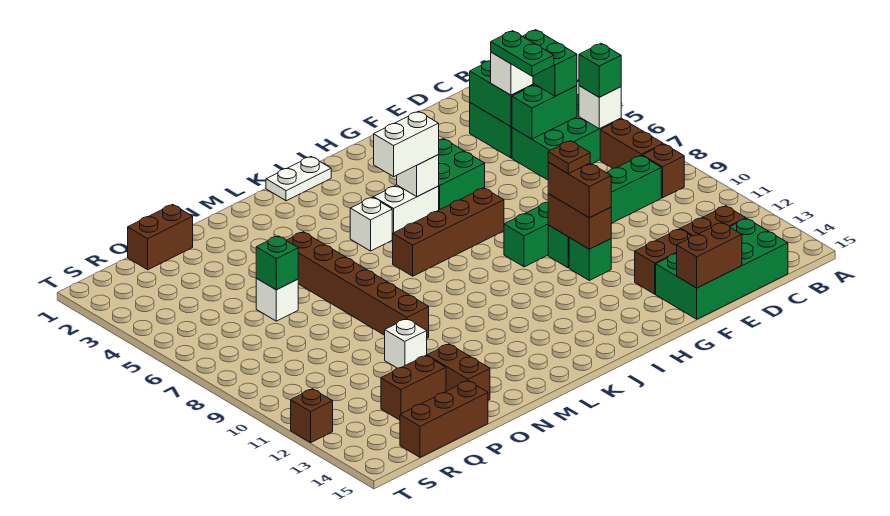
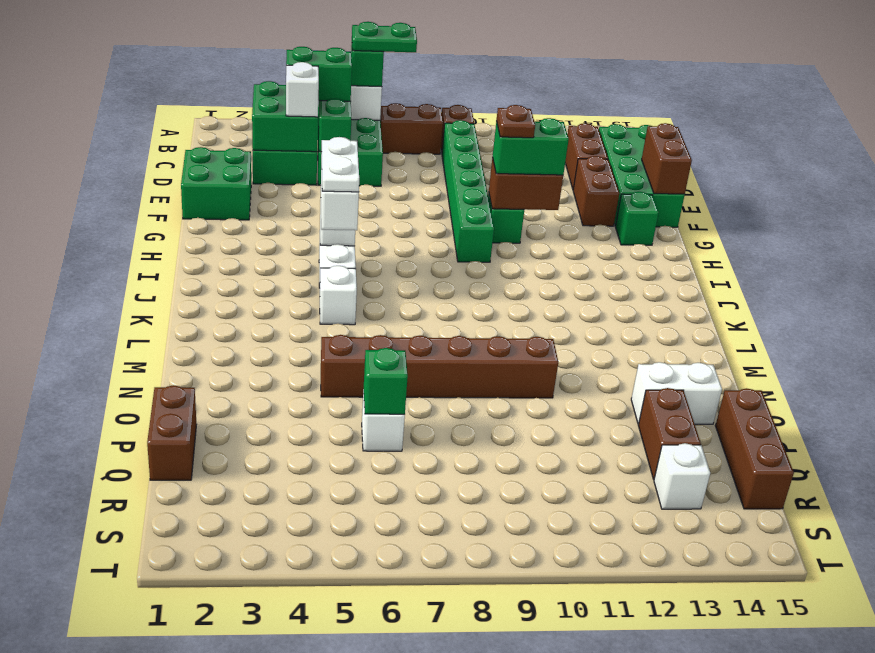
green plate D4:D5 level 4 -> green plate B6:B7 level 4
green brick G4:H5 level 1 -> green brick E1:F2 level 1
brown brick G10:G11 level 3 -> green brick G10:G11 level 3
green brick G11 level 1 -> green brick G14 level 1
brown brick H7:K7 level 1 -> none
white plate J1:K1 level 1 -> white plate I5:J5 level 4
white brick O11 level 1 -> white brick R13 level 1
brown brick O13:O14 level 1 -> white brick O13:O14 level 1
brown brick T12 level 1 -> none

